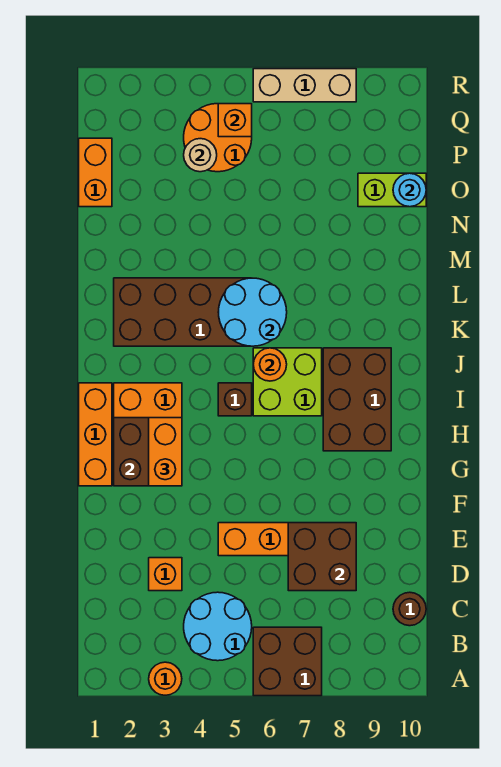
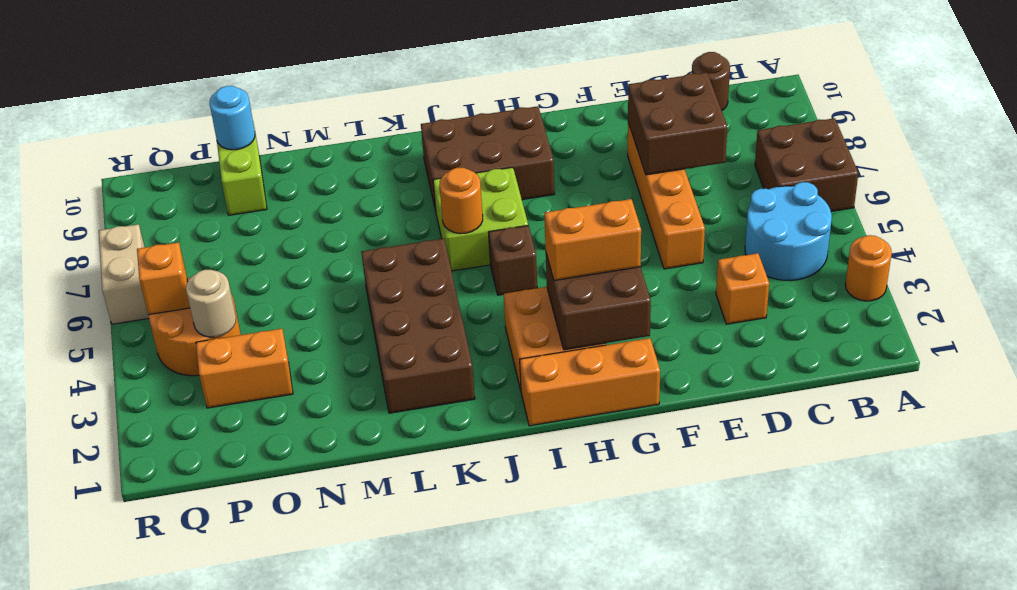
cyan round brick K5:L6 level 2 -> none
orange brick O1:P1 level 1 -> orange brick O3:P3 level 1
tan brick R6:R8 level 1 -> tan brick R6:R7 level 1

